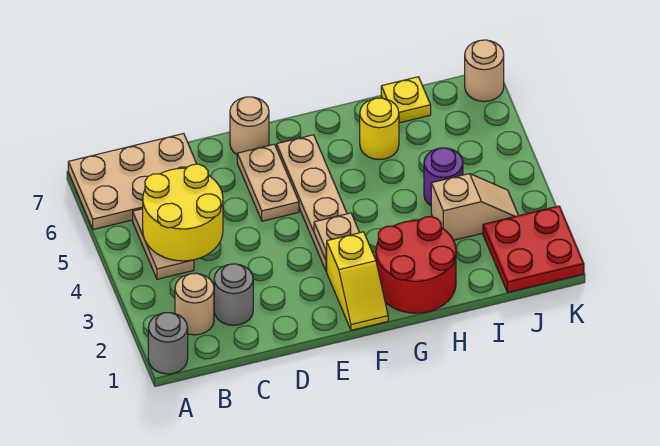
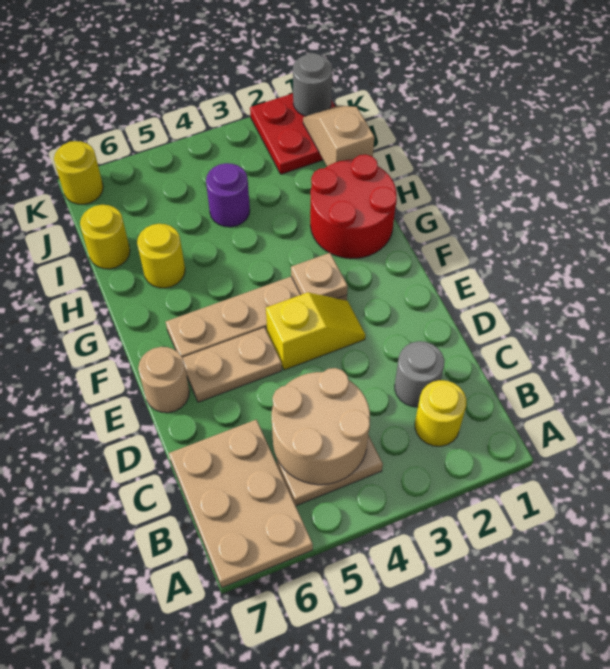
grey round brick A1 level 1 -> grey round brick K1 level 2
tan round brick B2 level 1 -> yellow round brick B2 level 1
yellow round brick B4:C5 level 2 -> tan round brick B4:C5 level 2
yellow slope F1:F2 level 1 top 2 -> yellow slope E3:E4 level 1 top 4
tan slope I3:J3 level 1 top I -> tan slope I1:J1 level 2 top I
yellow plate I7 level 1 -> yellow round brick I7 level 1
tan round brick K7 level 1 -> yellow round brick K7 level 1

